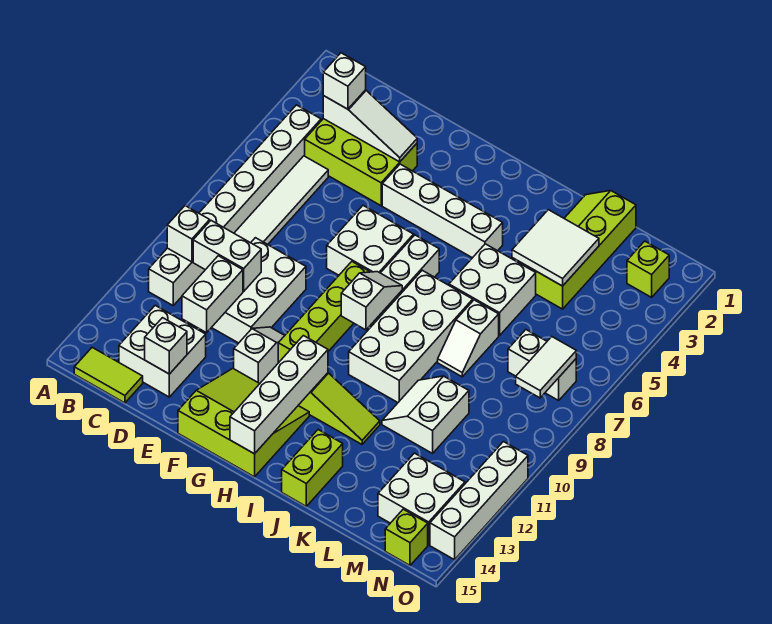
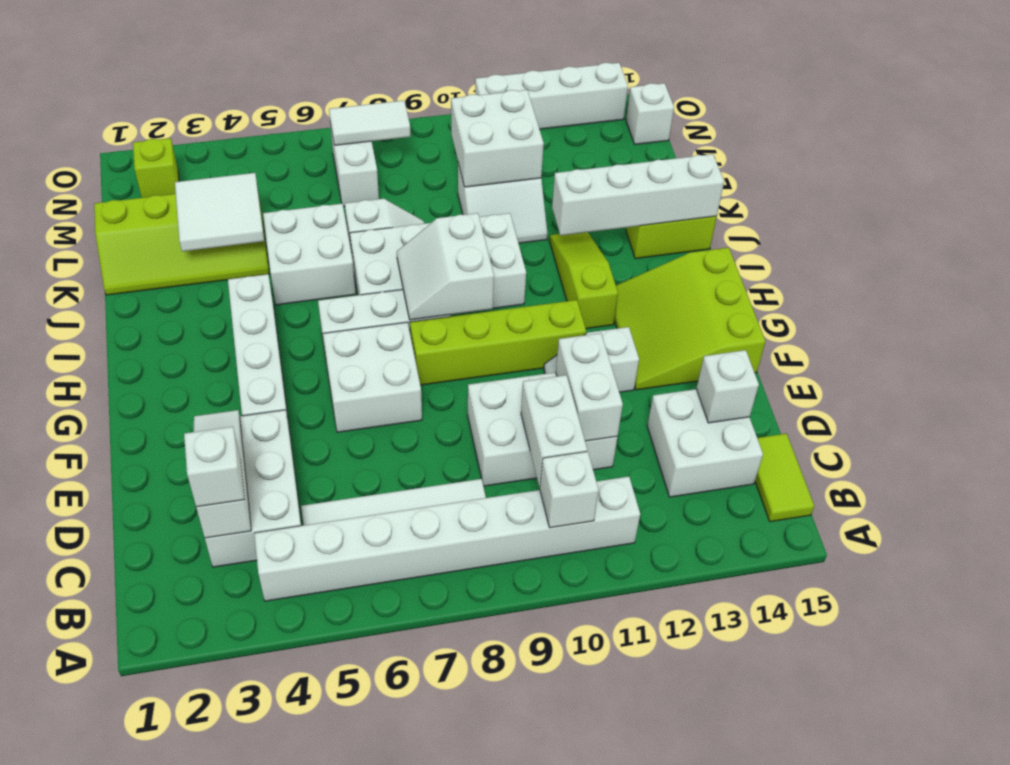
lime brick C3:E4 level 1 -> white brick C3:E4 level 1
white brick D11:D12 level 2 -> white brick D11:E11 level 2
white slope H8:H9 level 2 top 9 -> white slope H8:I9 level 2 top 9
white brick H12:H15 level 2 -> white brick J12:J15 level 2
white brick M13:N14 level 1 -> white brick L10:M11 level 2
lime brick N15 level 1 -> white brick N15 level 1

